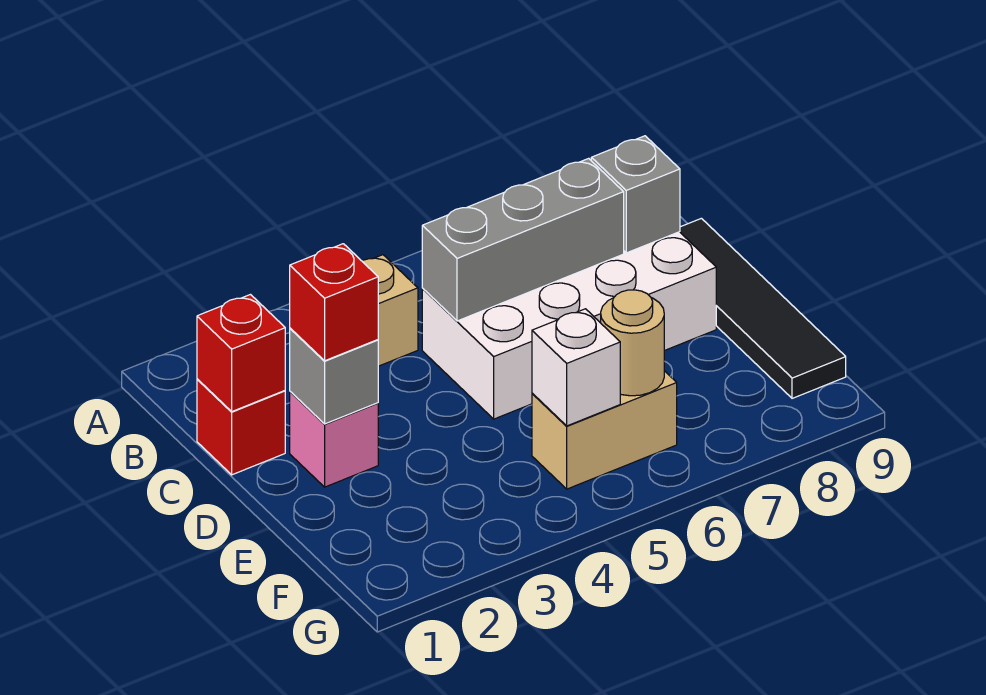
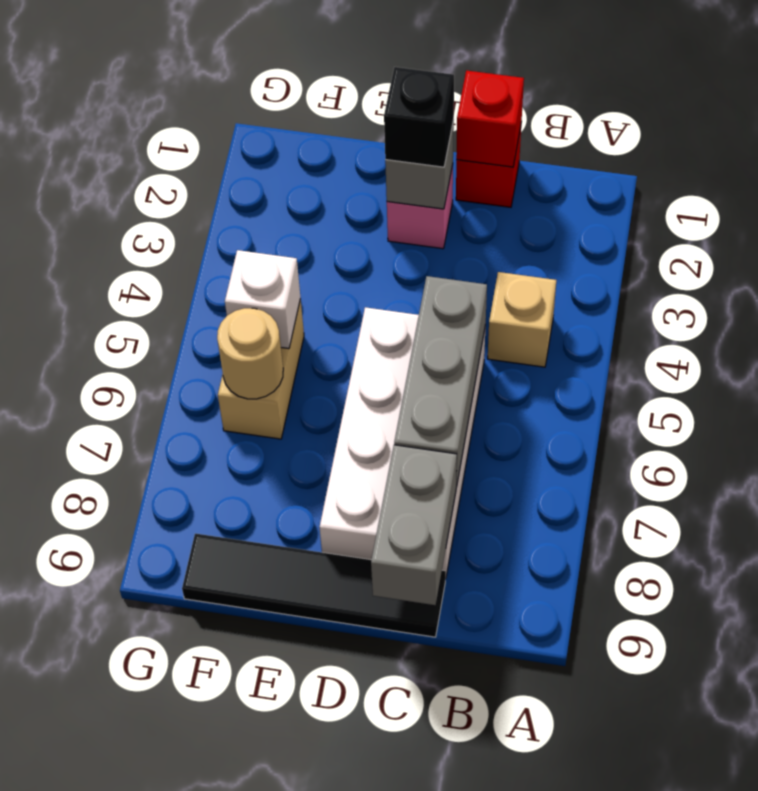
grey brick C8 level 2 -> grey brick C8:C9 level 2
red brick D2 level 3 -> black brick D2 level 3

